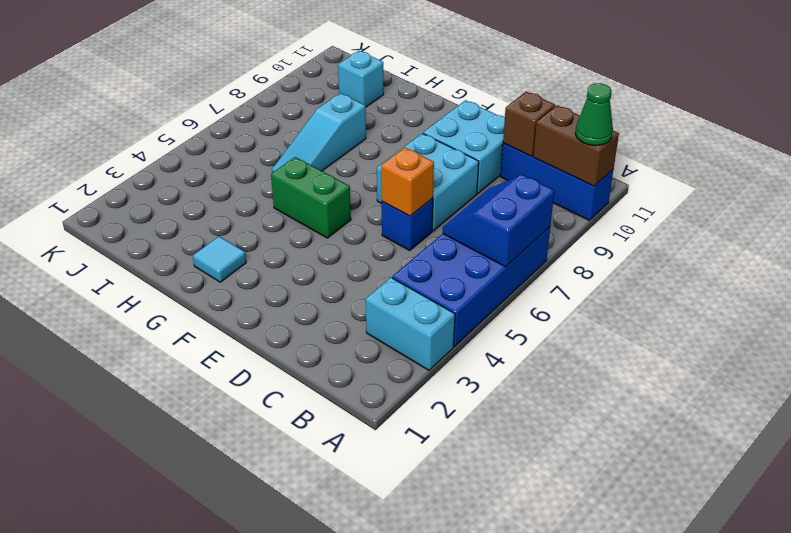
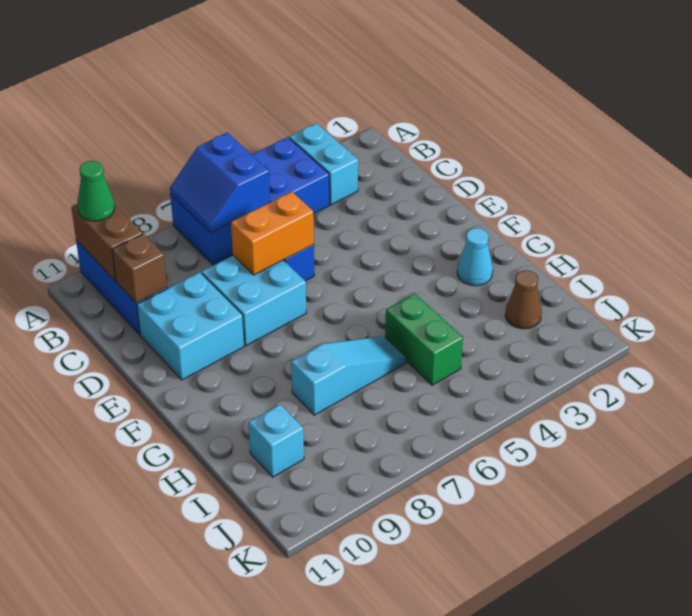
blue slope A6:B7 level 2 top A -> blue slope A6:B7 level 2 top 6
orange brick D6 level 2 -> orange brick D6:D7 level 2
green brick F5:G5 level 1 -> green brick H5:I5 level 1
cyan tile G2 level 1 -> cyan cone G2 level 1
none -> brown cone I2 level 1

